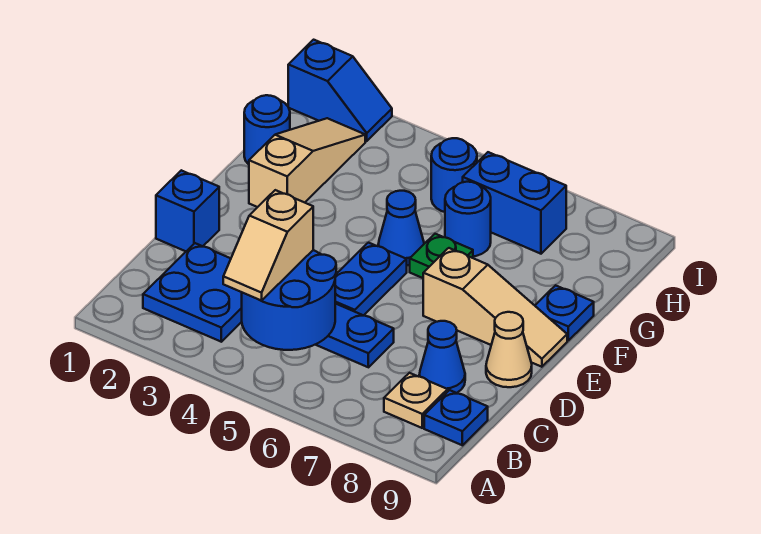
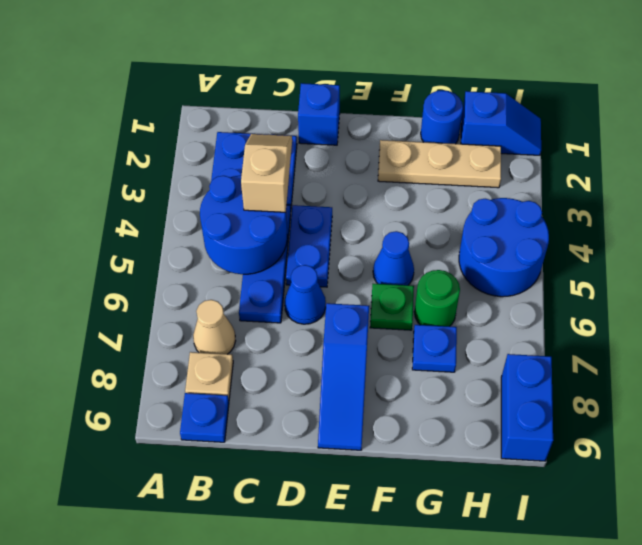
tan slope B4:C4 level 3 top C -> tan slope C3:C4 level 3 top 4
blue cone C8 level 1 -> blue cone D6 level 1
blue plate D5:E5 level 1 -> blue plate D4:D5 level 1
tan cone D9 level 1 -> tan cone B7 level 1
tan slope E7:E9 level 1 top 7 -> blue slope E7:E9 level 1 top 7
tan slope F2:H2 level 1 top F -> tan plate F2:H2 level 1
blue plate F9 level 1 -> blue plate G7 level 1
blue round brick G6 level 1 -> green round brick G6 level 1
blue round brick H5 level 1 -> blue round brick H4:I5 level 1
blue brick H6:H7 level 1 -> blue brick I8:I9 level 1
blue slope I1:I2 level 1 top 1 -> blue slope H1:I1 level 1 top H

